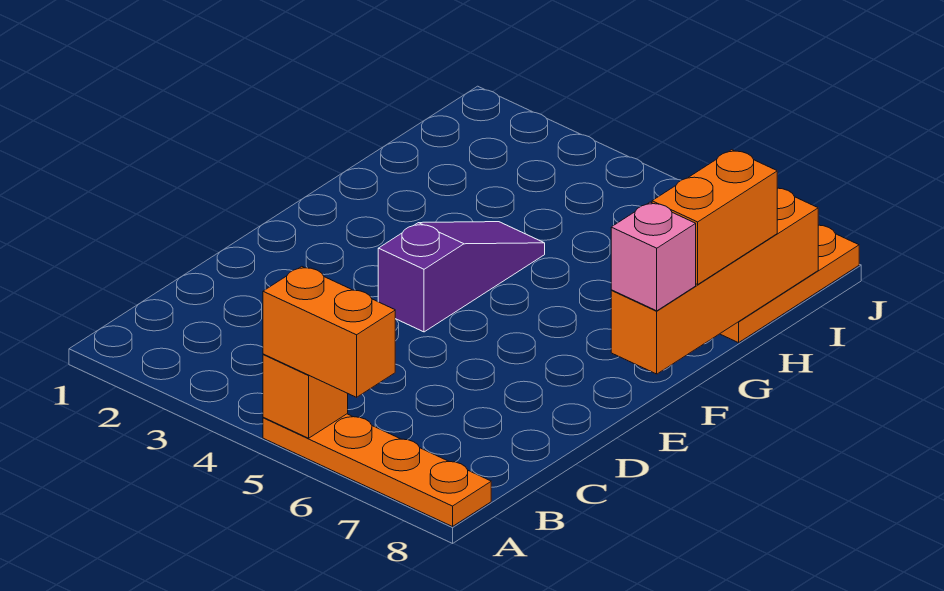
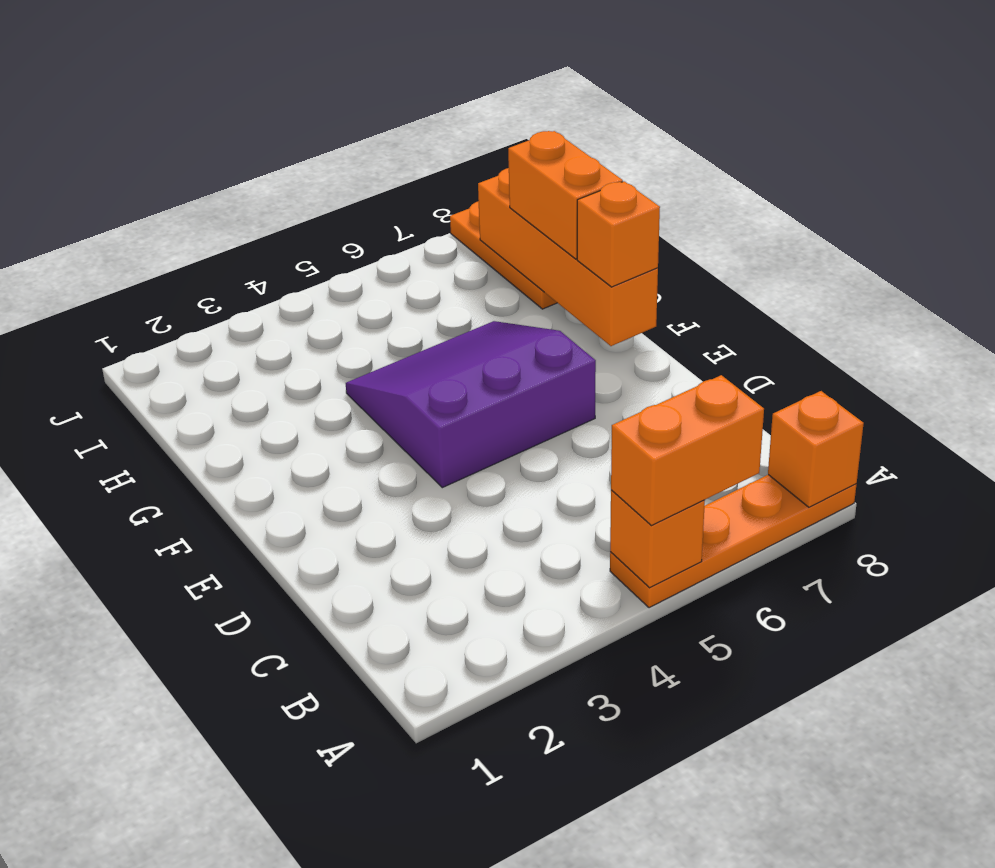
none -> orange brick A8 level 2
purple slope E4:G4 level 1 top E -> purple slope E4:G6 level 1 top E
pink brick F8 level 3 -> orange brick F8 level 3

